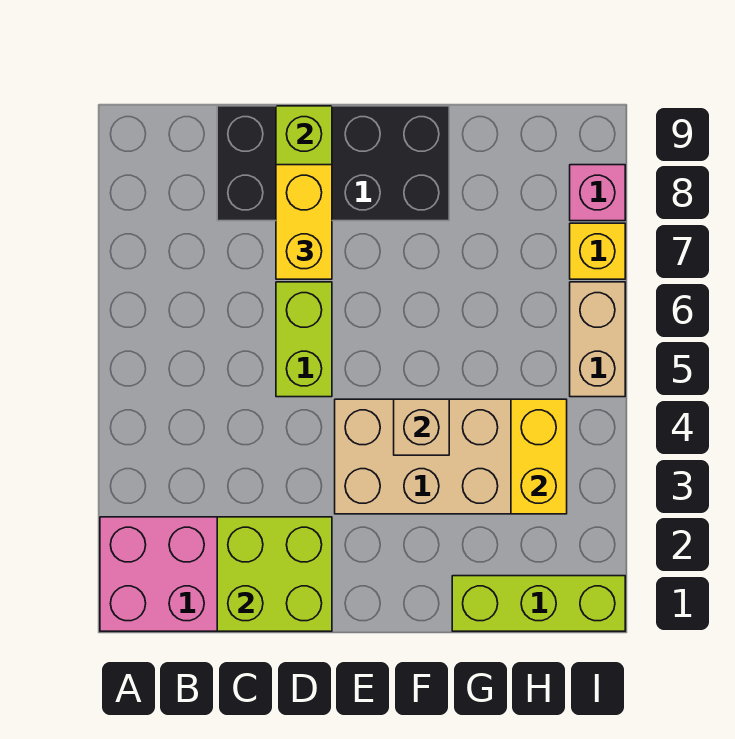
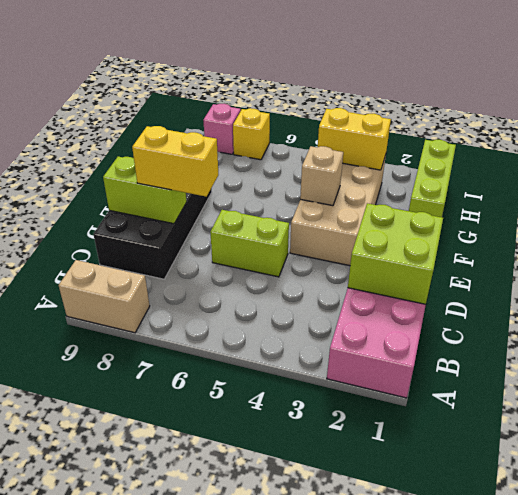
tan brick I5:I6 level 1 -> tan brick A8:A9 level 1

